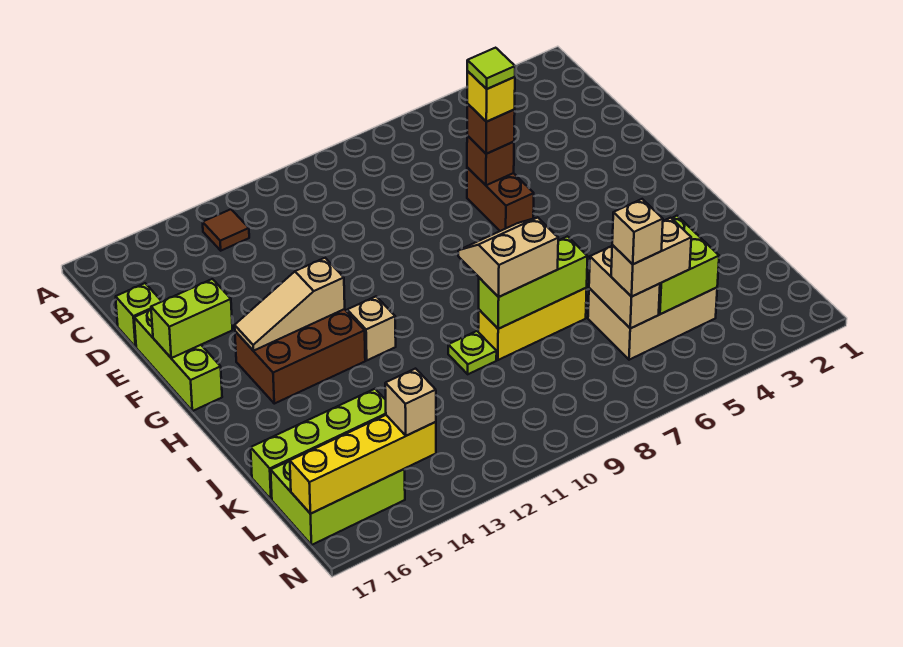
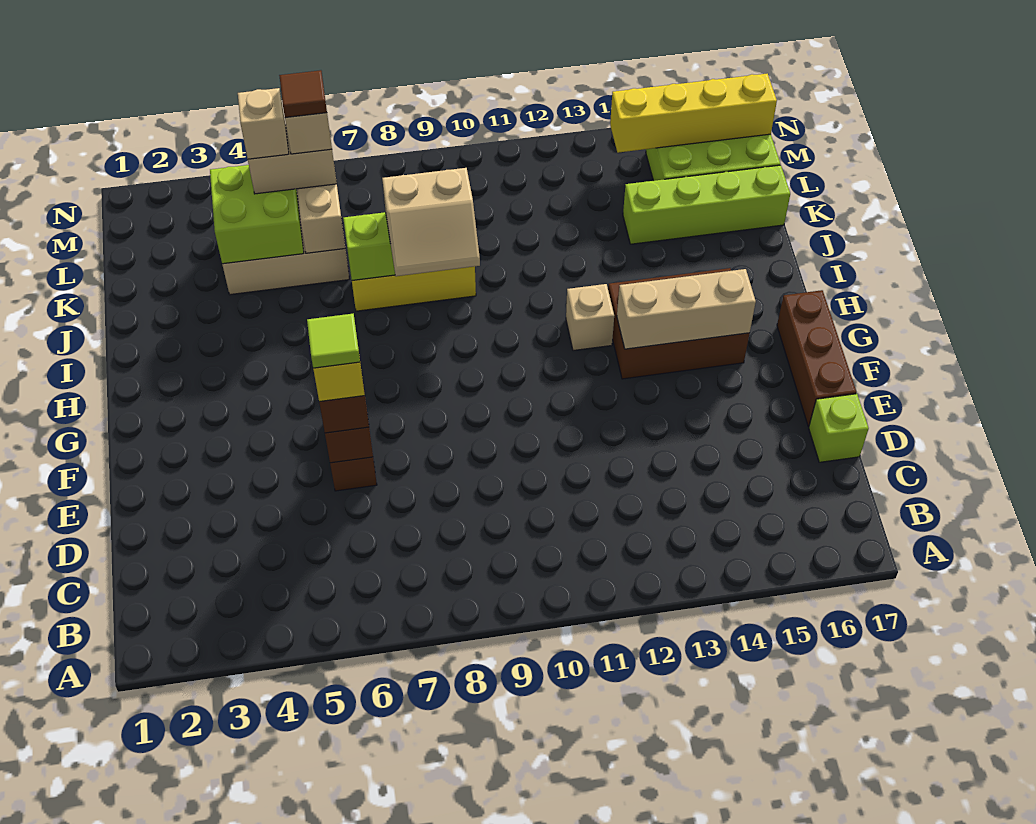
brown tile B13 level 1 -> brown tile L6 level 5
lime brick E17:G17 level 1 -> brown brick E17:G17 level 1
lime brick F16:F17 level 2 -> none
tan slope G13:G15 level 2 top 13 -> tan brick G13:G15 level 2
lime plate J10 level 1 -> none
tan brick M14 level 3 -> tan brick L5 level 4

